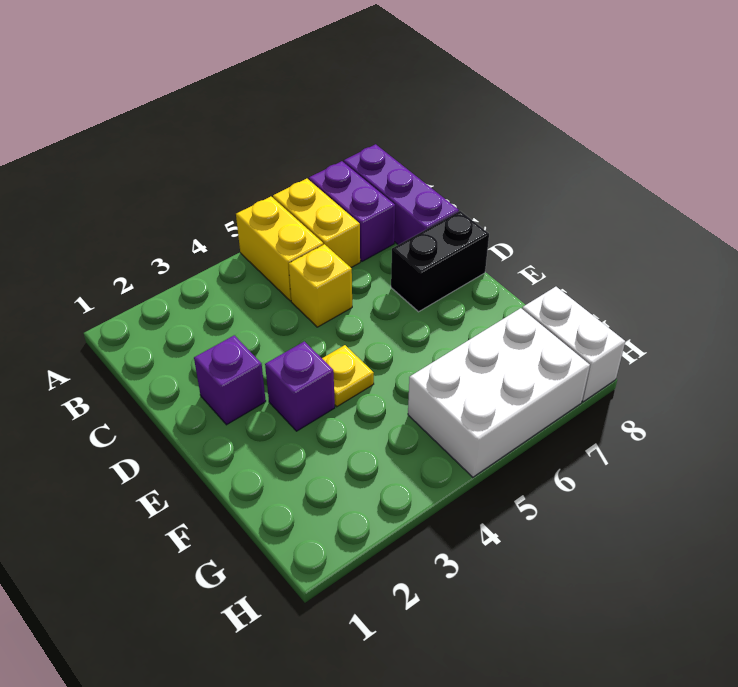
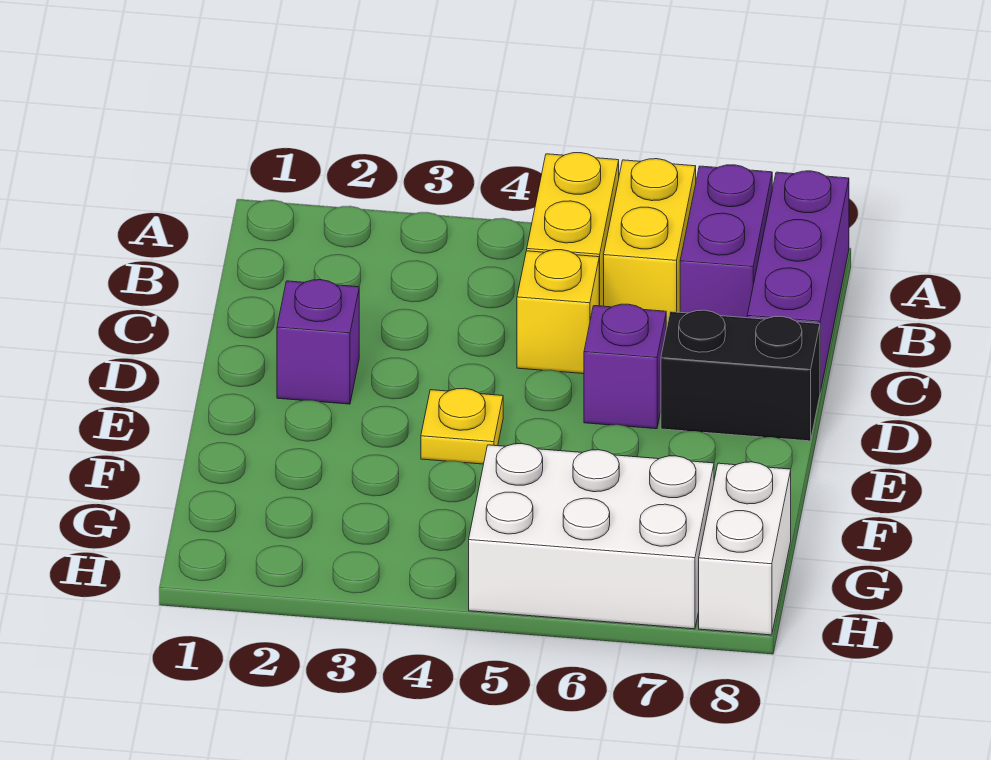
purple brick E3 level 1 -> purple brick D6 level 1

